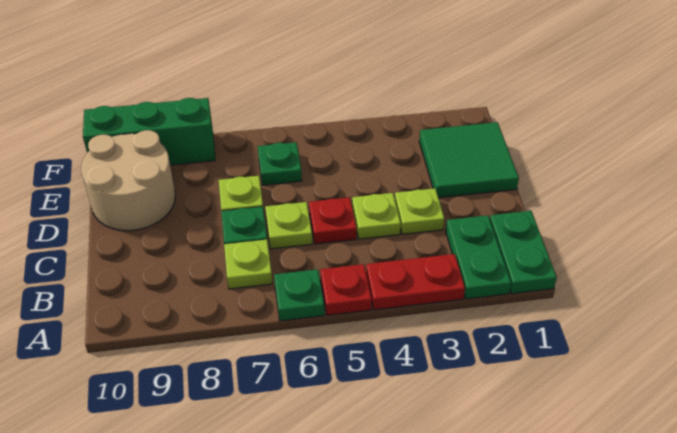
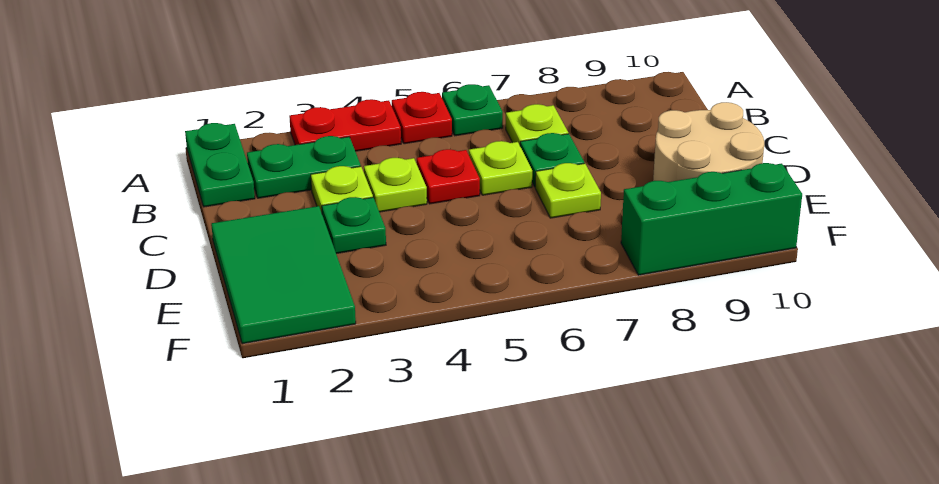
green plate A2:B2 level 1 -> green plate B2:B3 level 1
green tile D1:E2 level 1 -> green tile D1:F2 level 1
green plate E6 level 1 -> green plate D3 level 1

